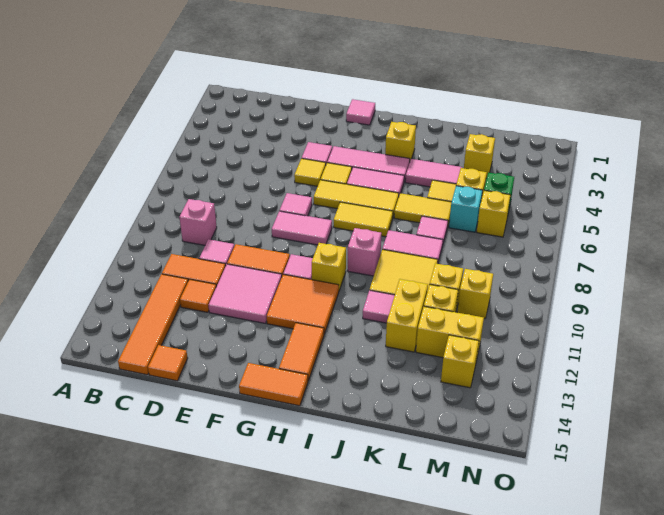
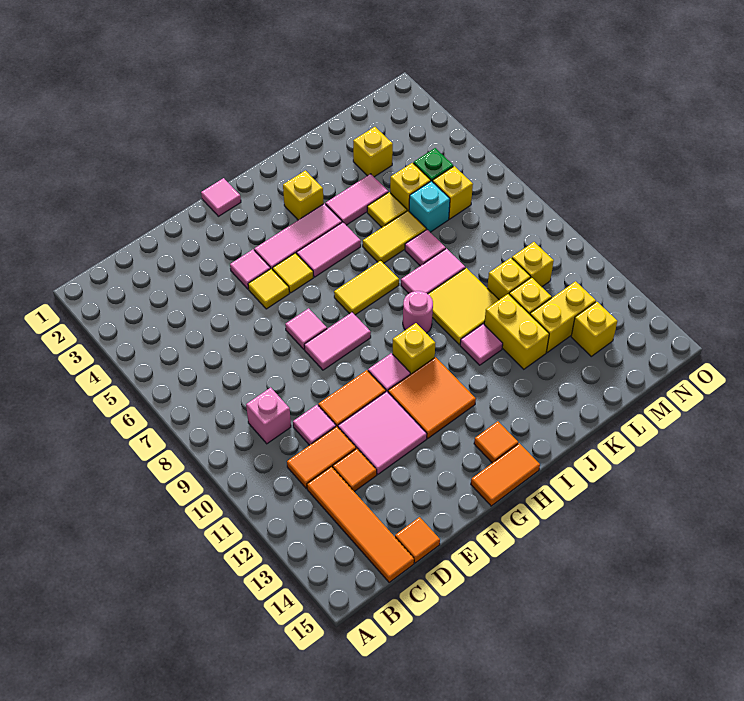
yellow tile G6:I6 level 1 -> none
orange tile H13:H14 level 1 -> orange tile H14 level 1
pink brick I9 level 1 -> pink round brick I9 level 1

